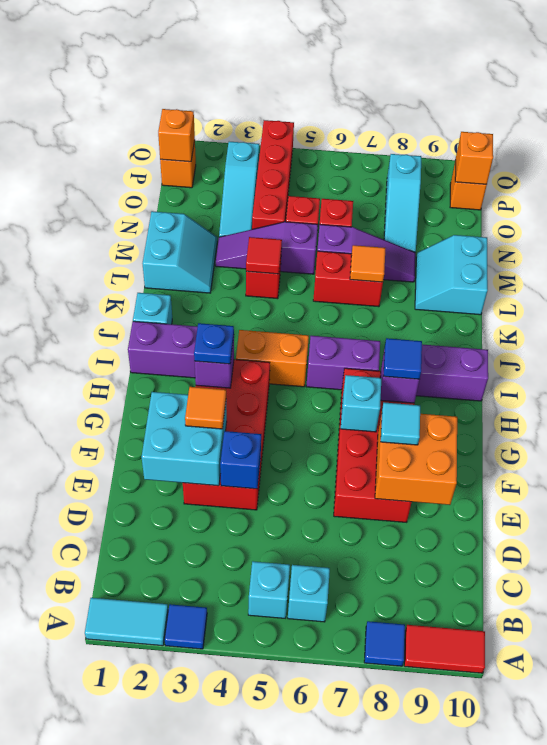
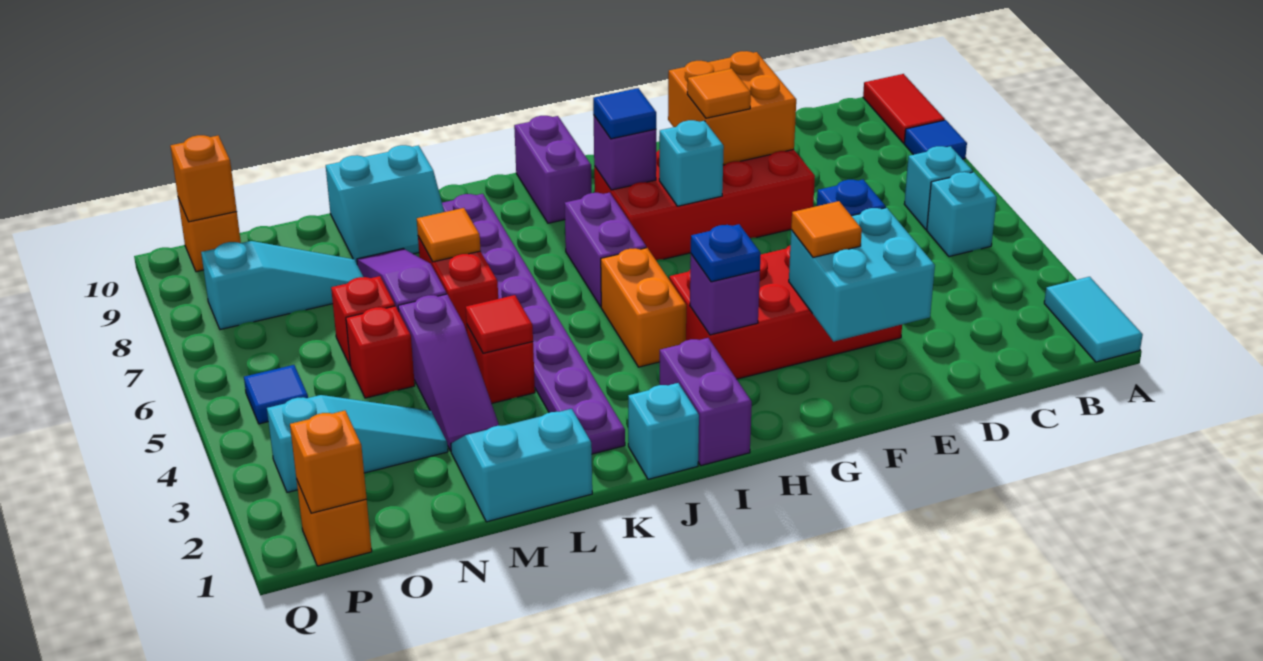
blue tile A3 level 1 -> blue tile P5 level 1
cyan tile F8 level 3 -> orange tile F8 level 3
none -> purple plate K2:K9 level 1
red brick N4:Q4 level 1 -> none

